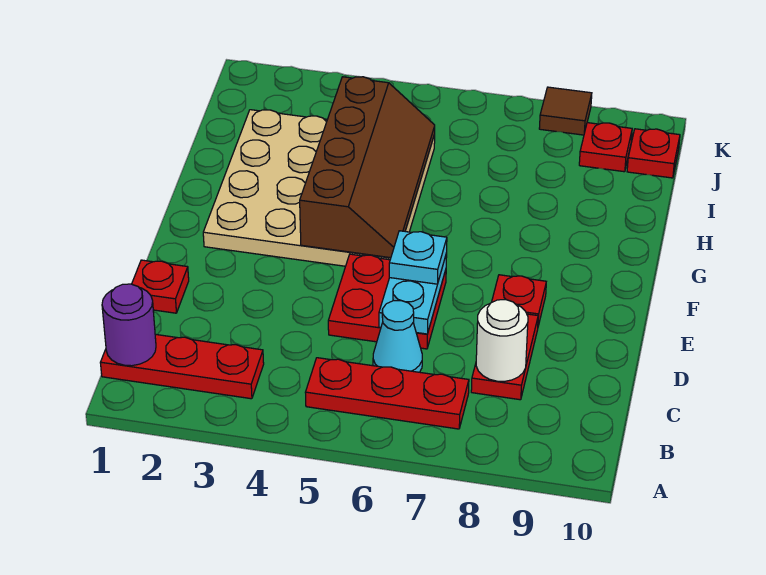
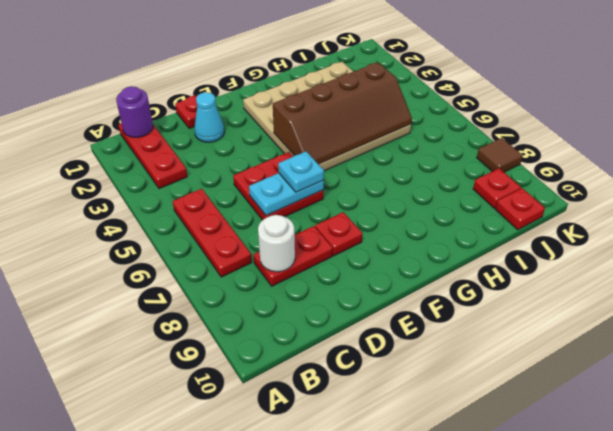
cyan cone C6 level 1 -> cyan cone D2 level 1

